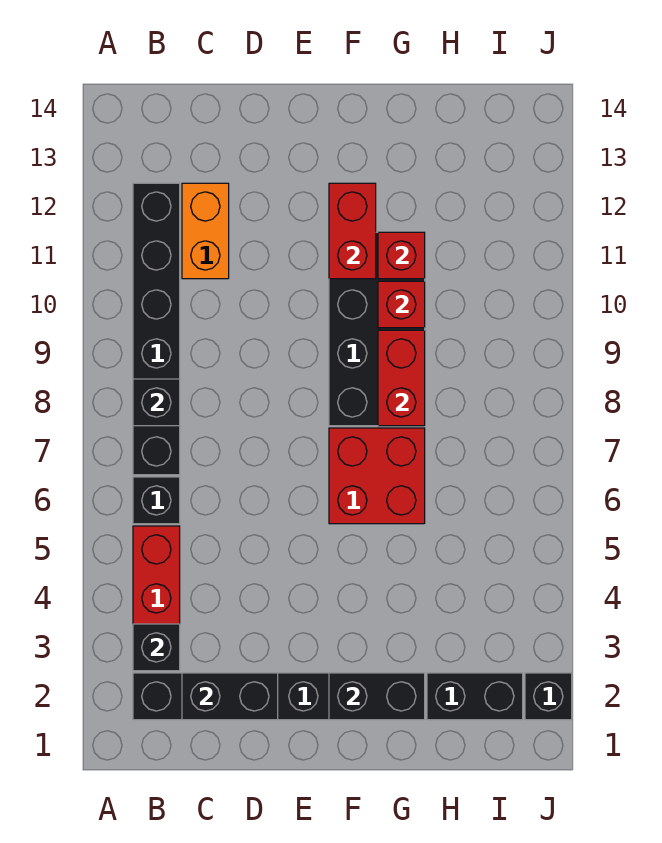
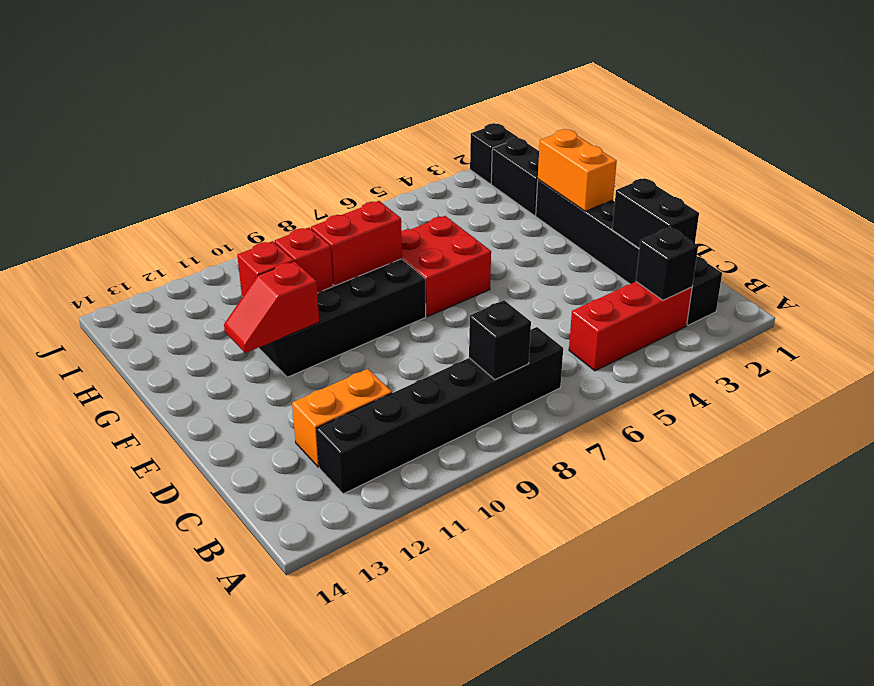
black brick B6 level 1 -> none
black brick F2:G2 level 2 -> orange brick F2:G2 level 2
red brick F11:F12 level 2 -> red slope F11:F12 level 2 top 11

